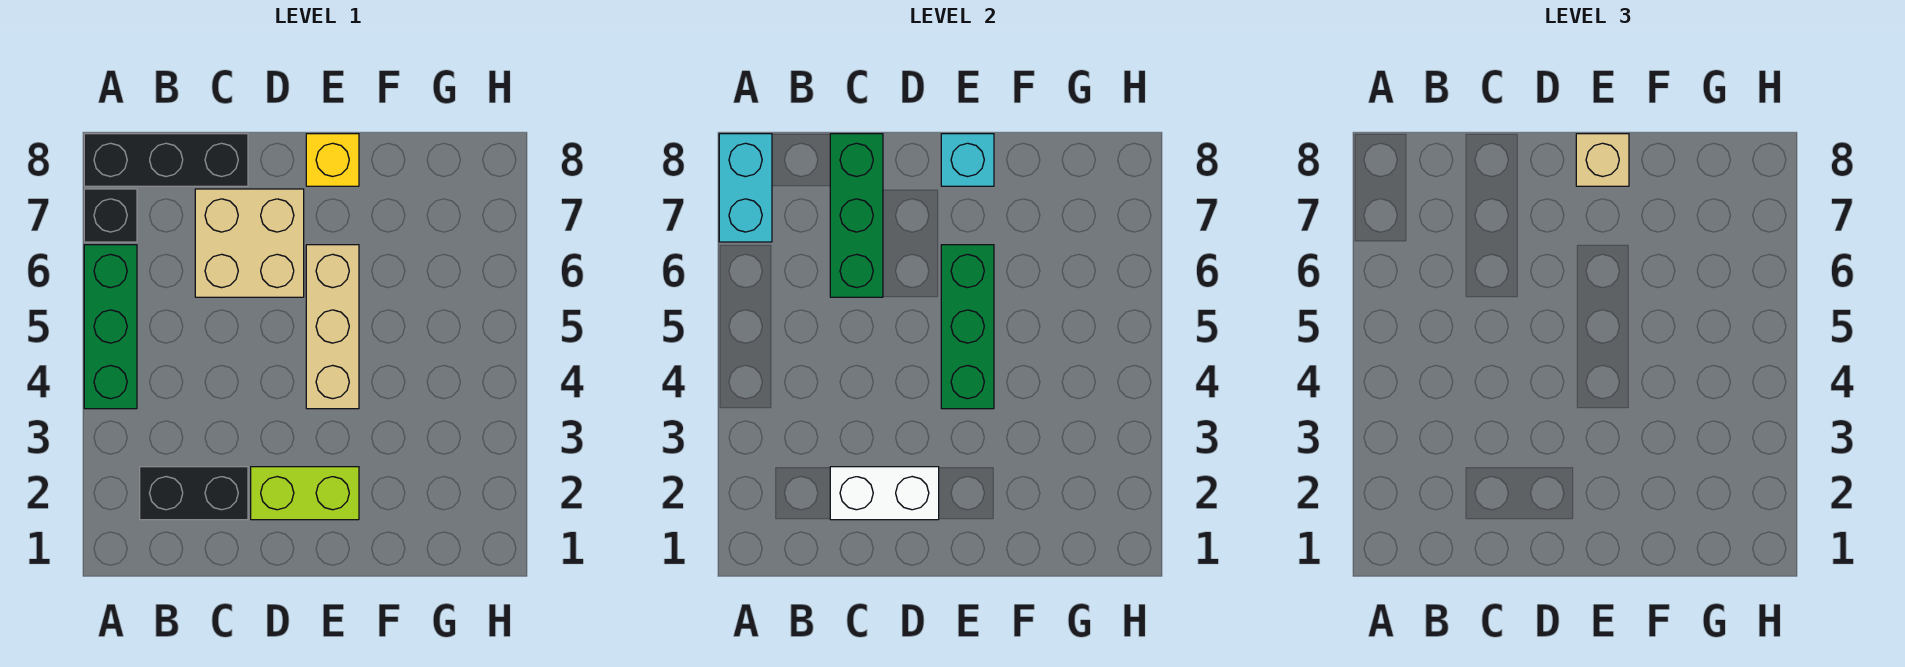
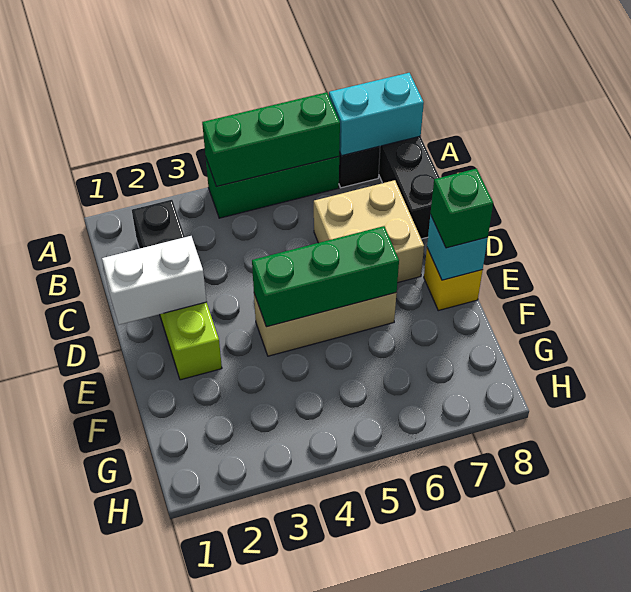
white brick C2:D2 level 2 -> white brick D1:D2 level 2
green brick C6:C8 level 2 -> green brick A4:A6 level 2
tan brick E8 level 3 -> green brick E8 level 3

